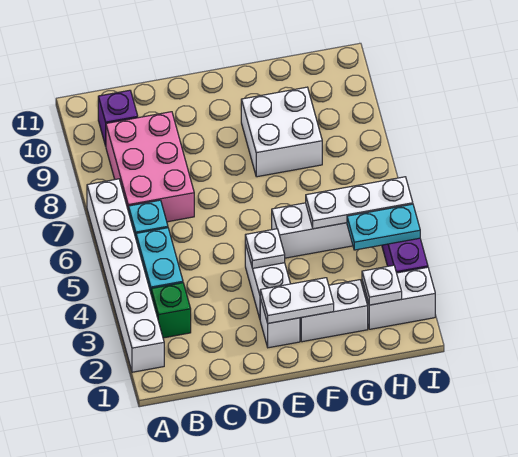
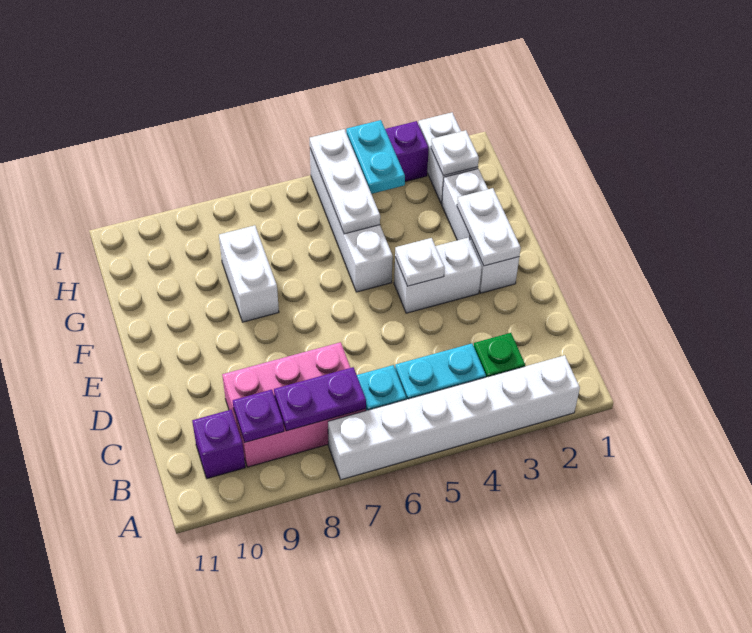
none -> purple plate B7:B8 level 2
none -> purple plate B9 level 2
white brick F8:G9 level 1 -> white brick F8:G8 level 1

